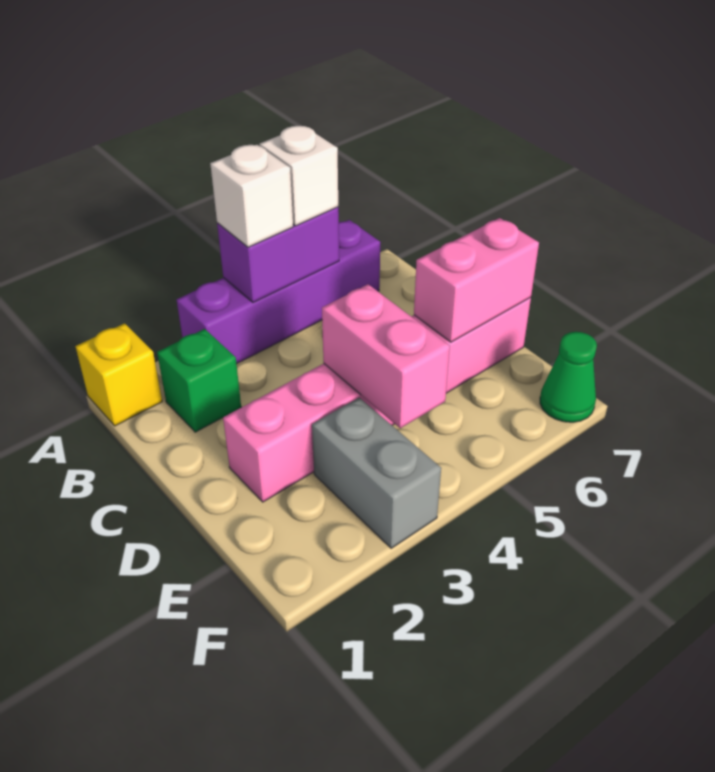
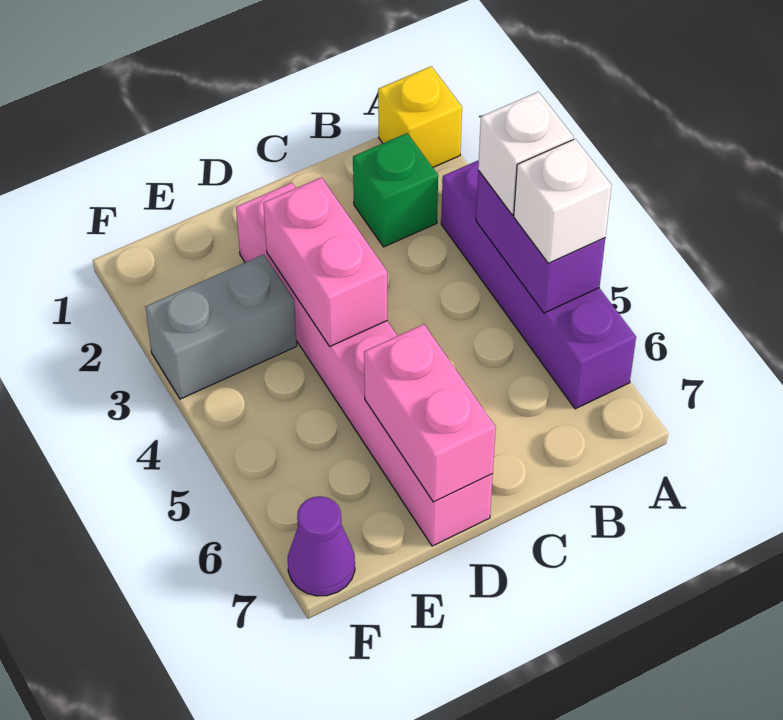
pink brick D4:E4 level 2 -> pink brick D3:D4 level 2
green cone F7 level 1 -> purple cone F7 level 1

